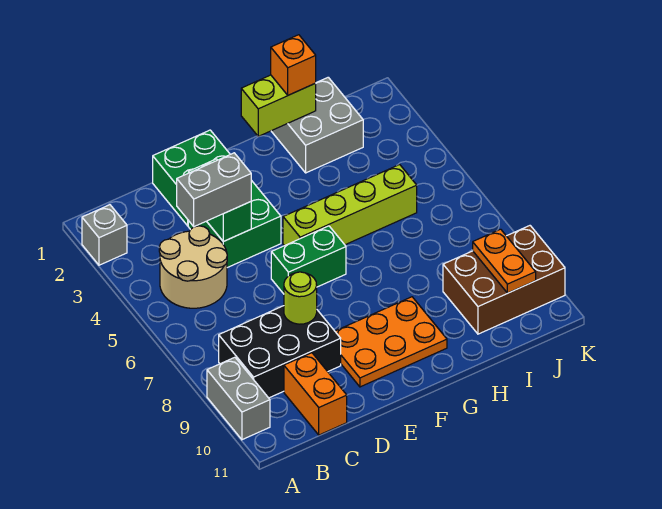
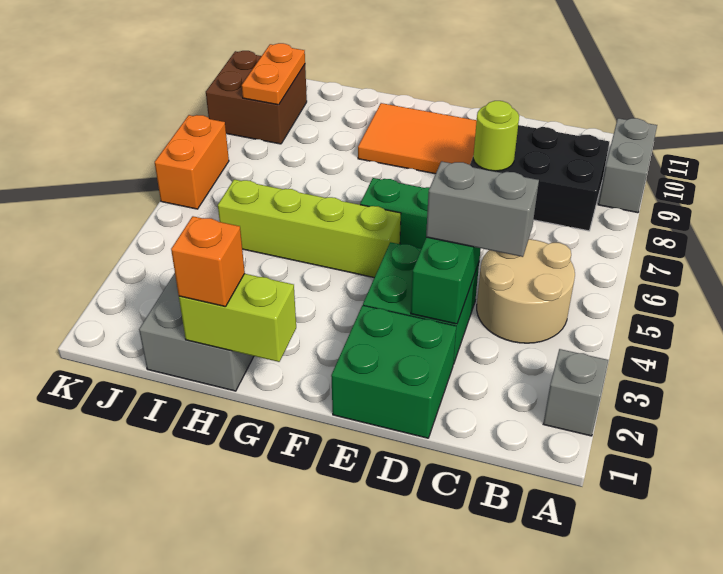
orange brick C10:C11 level 1 -> orange brick K6:K7 level 1
orange plate E9:G10 level 1 -> orange tile E9:G10 level 1
brown brick I9:K10 level 1 -> brown brick J9:K10 level 1

